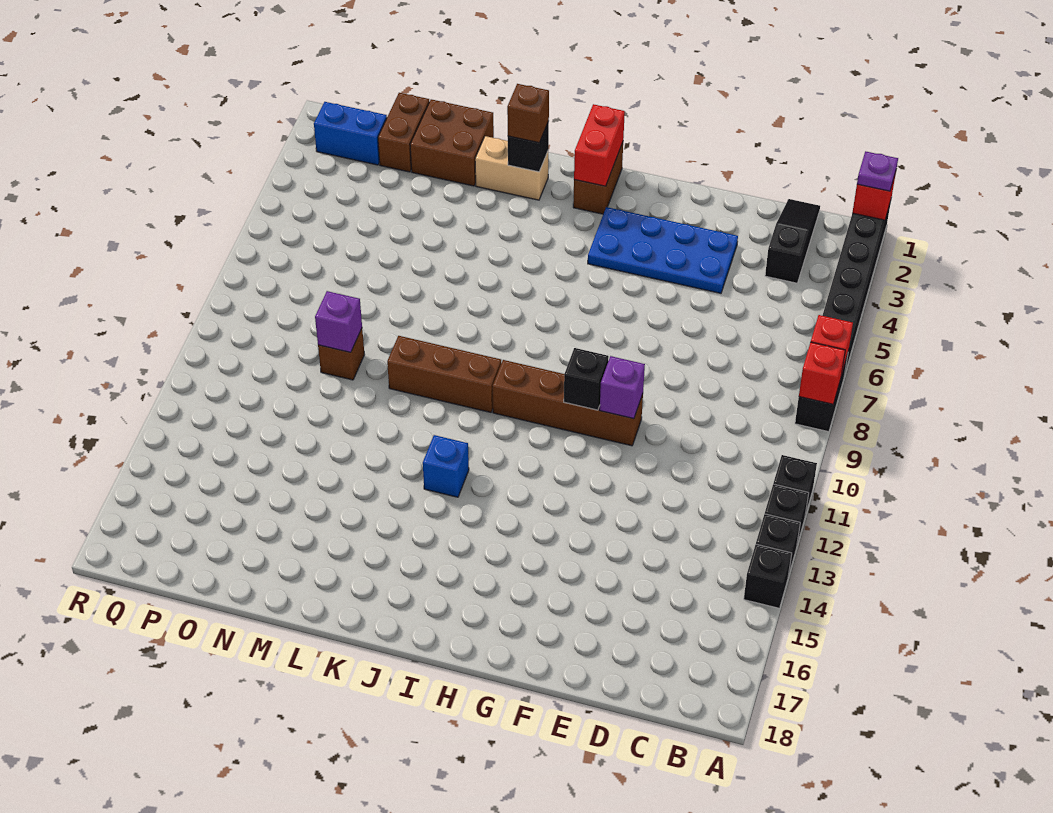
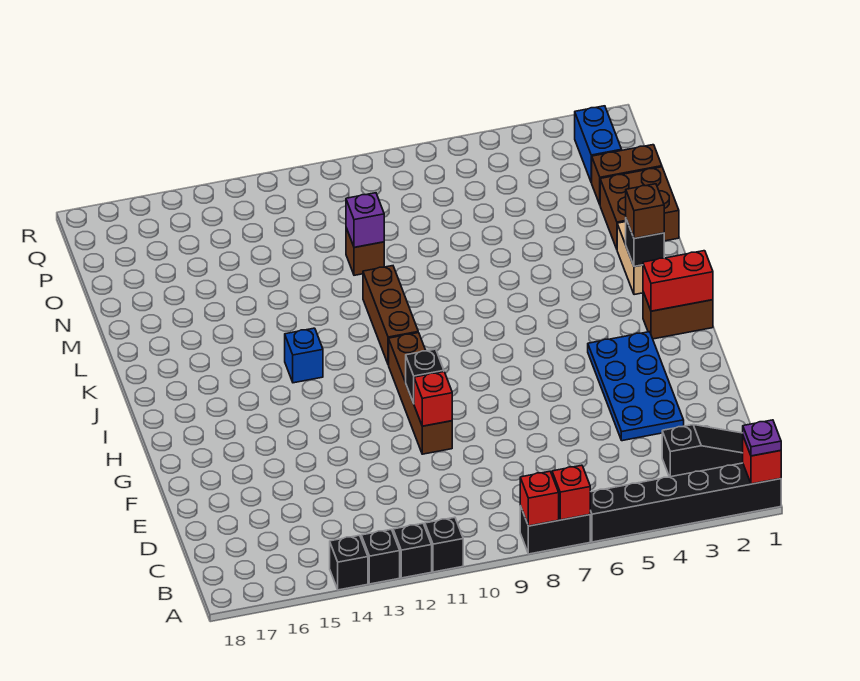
purple brick F10 level 2 -> red brick F10 level 2

